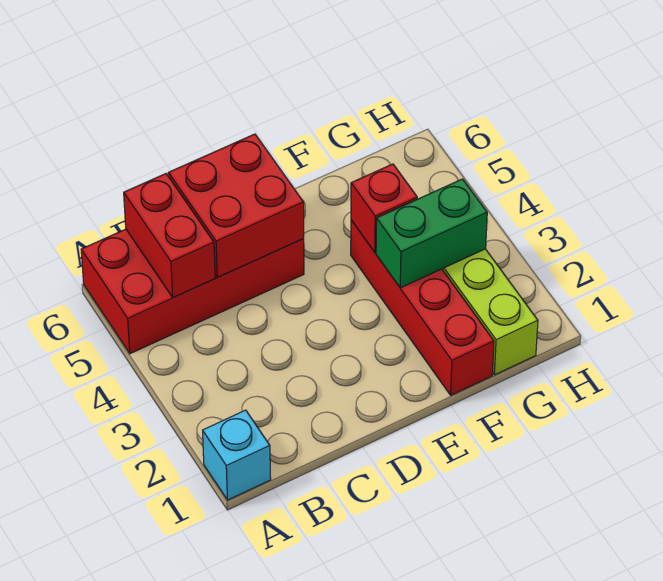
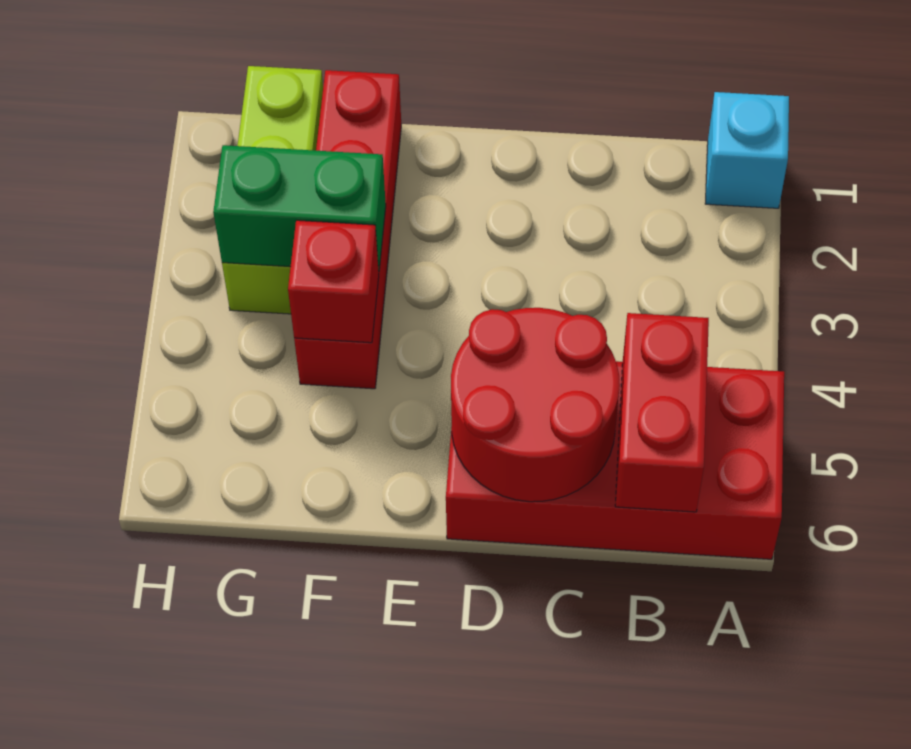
red brick C5:D6 level 2 -> red round brick C5:D6 level 2

